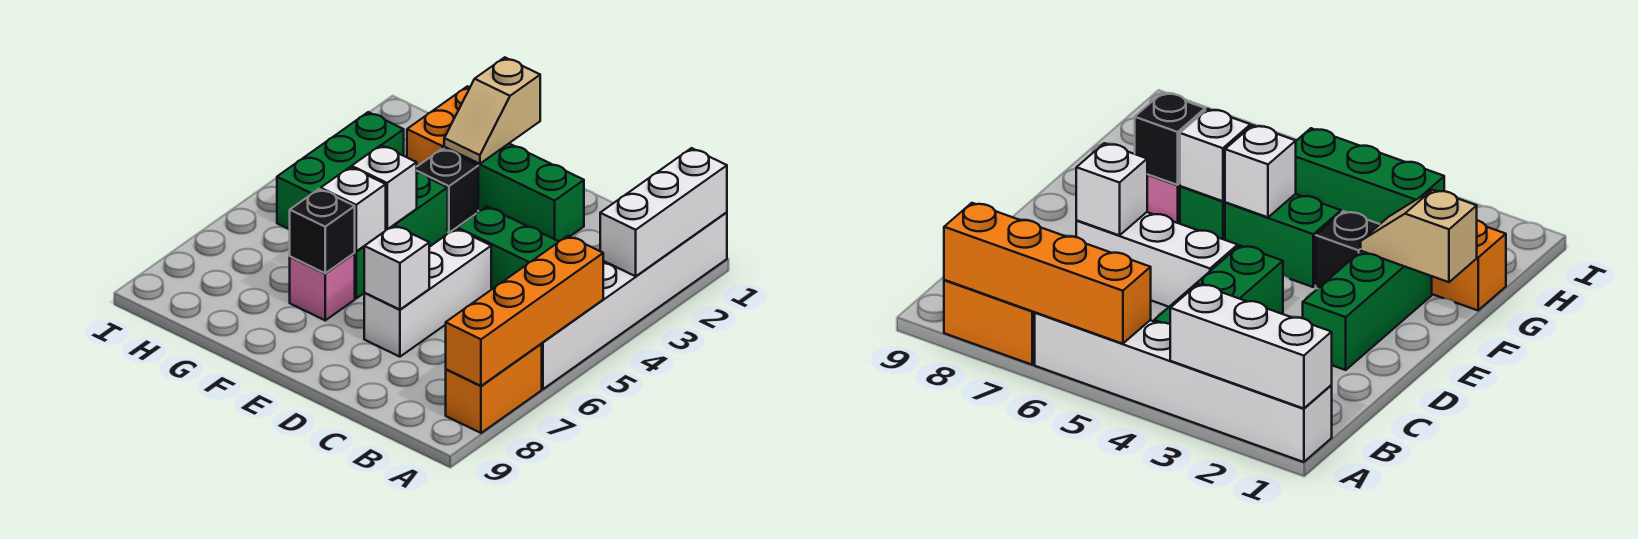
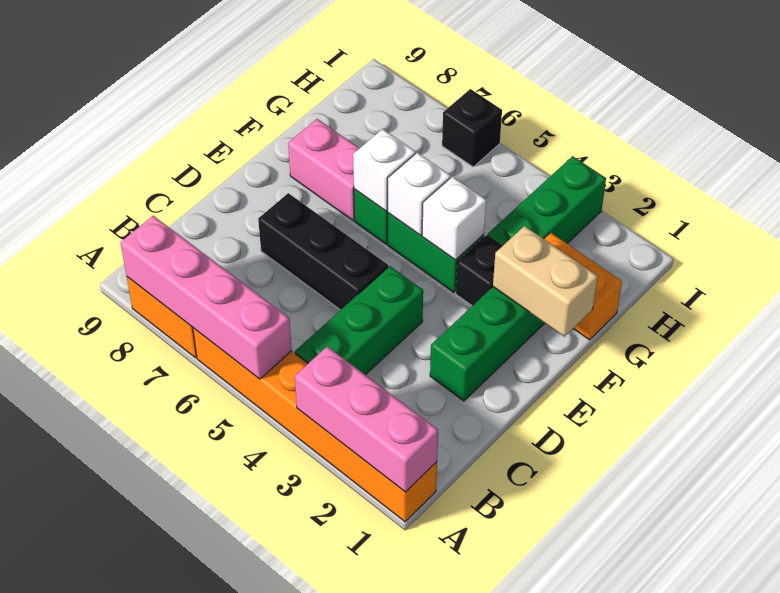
white brick A1:A6 level 1 -> orange brick A1:A6 level 1
white brick A1:A3 level 2 -> pink brick A1:A3 level 2
orange brick A5:A8 level 2 -> pink brick A5:A8 level 2
white brick D5:D7 level 1 -> black brick D5:D7 level 1
white brick D7 level 2 -> white brick F4 level 2
tan slope F1:F2 level 2 top 1 -> tan brick F1:F2 level 2
pink brick F7 level 1 -> pink brick F7:F8 level 1
black brick F7 level 2 -> black brick I6 level 1
green brick H3:H5 level 1 -> green brick G3:I3 level 1

